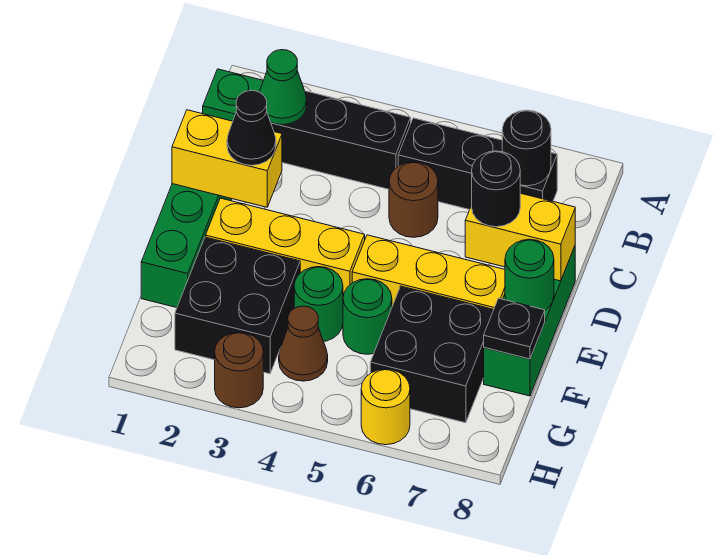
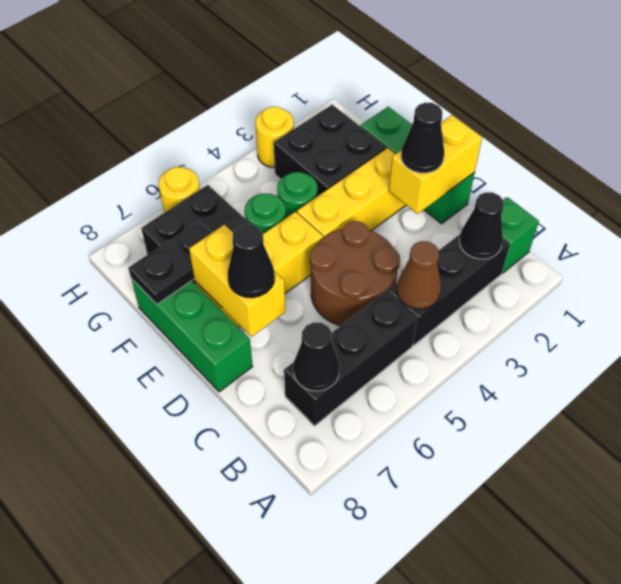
green cone B2 level 2 -> black cone B2 level 2
black round brick B7 level 2 -> black cone B7 level 2
brown round brick C5 level 1 -> brown round brick C4:D5 level 1
yellow brick D7:D8 level 2 -> yellow brick D7:E7 level 2
black round brick D7 level 3 -> black cone D7 level 3
green round brick E8 level 2 -> none
black plate F8 level 2 -> black plate F7:F8 level 2
brown cone G4 level 1 -> brown cone B4 level 2
brown round brick H3 level 1 -> yellow round brick H3 level 1

